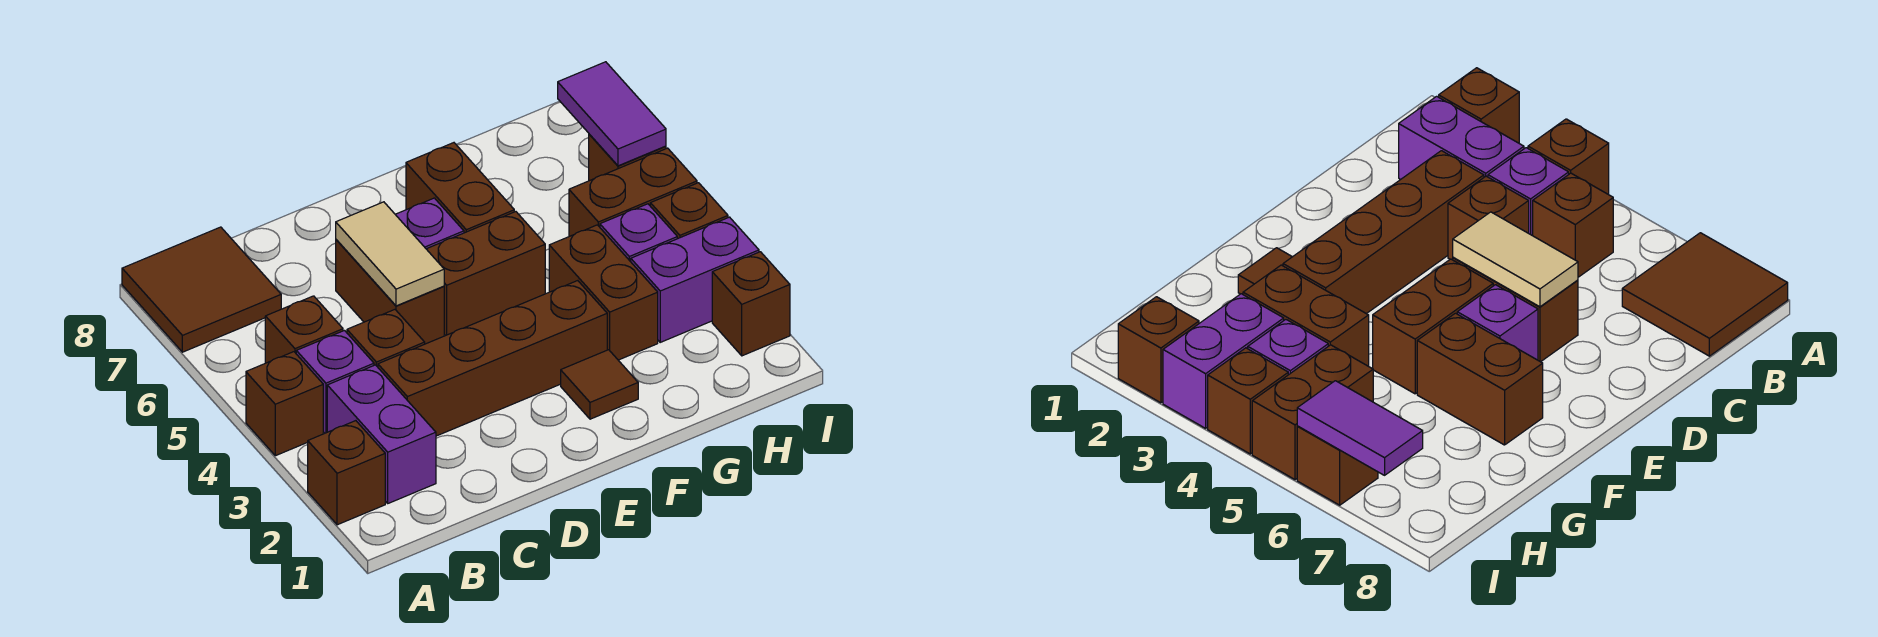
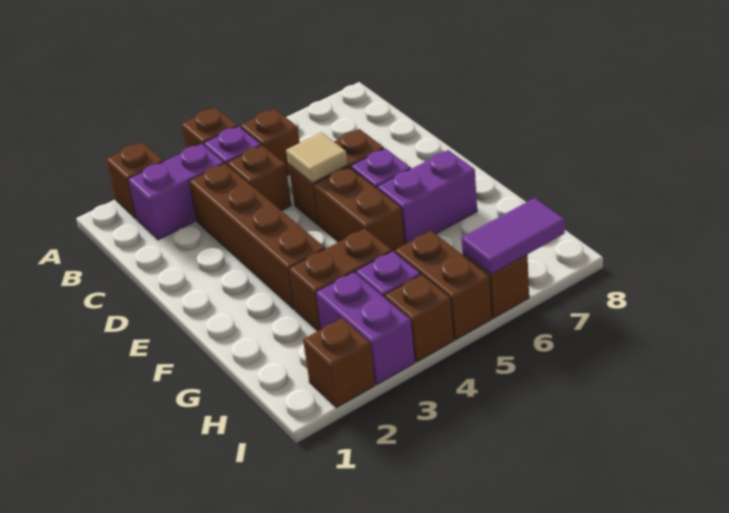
brown tile A7:B8 level 1 -> none
tan tile D5:D6 level 2 -> tan tile D5 level 2
brown tile F2 level 1 -> none
brown brick F6:F7 level 1 -> purple brick F6:F7 level 1

